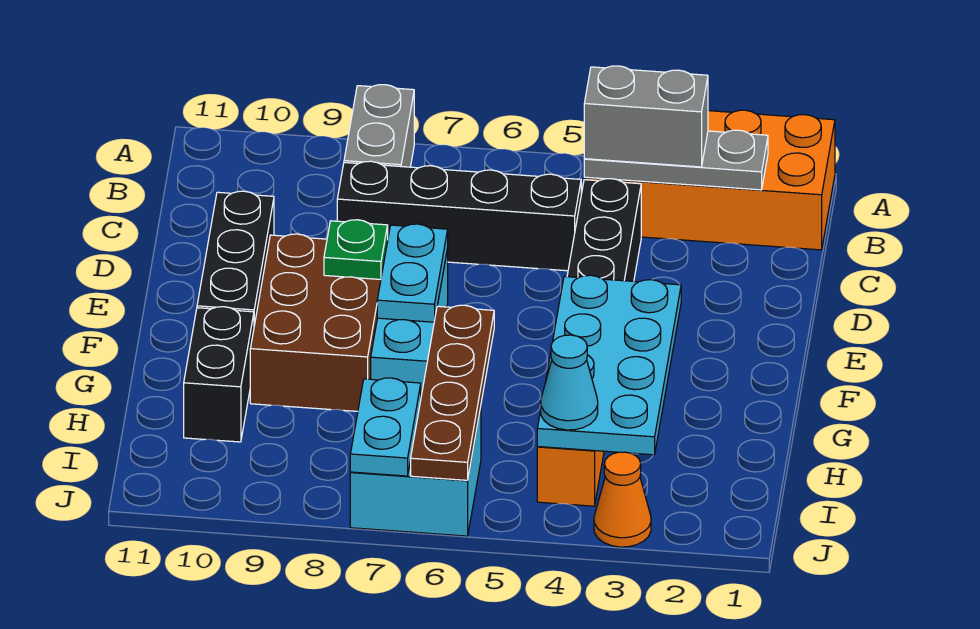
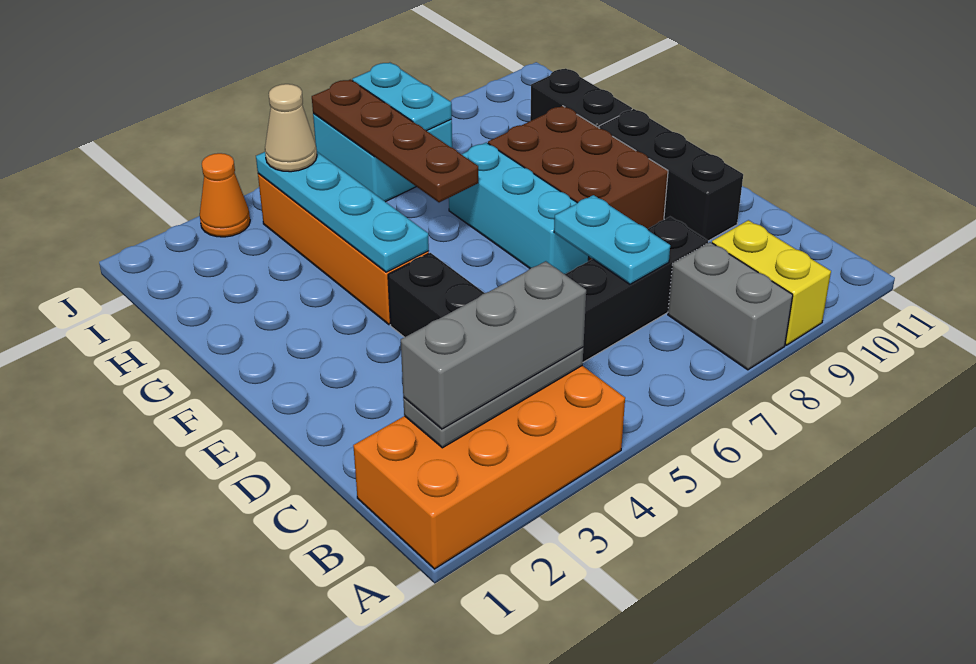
none -> yellow brick A9:B9 level 1
grey brick B3:B4 level 3 -> grey brick B2:B4 level 3
cyan plate E7:F7 level 2 -> cyan plate C7:D7 level 2
green plate E8 level 2 -> none
cyan plate F3:I4 level 2 -> cyan plate F4:I4 level 2
cyan cone I4 level 3 -> tan cone I4 level 3

